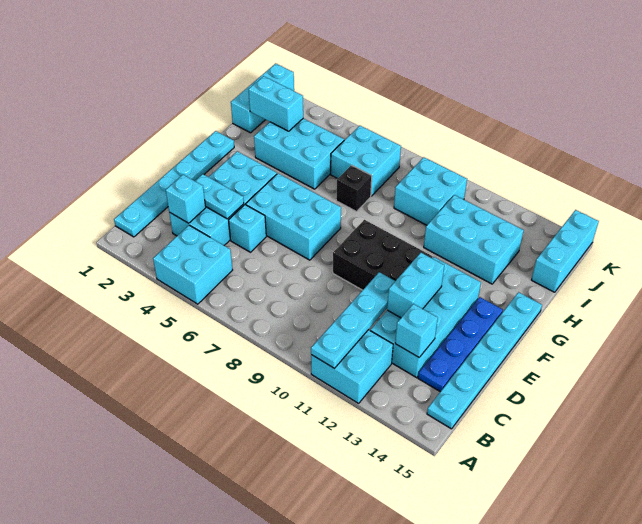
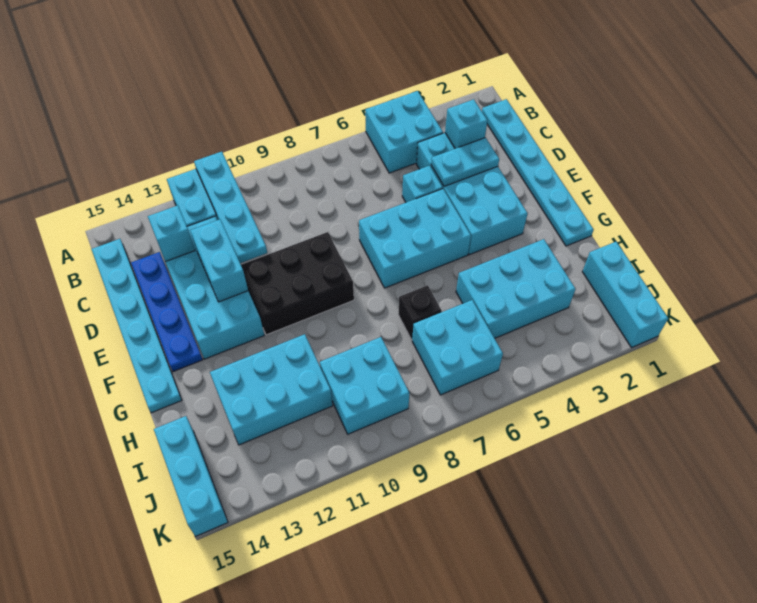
cyan brick I2:I3 level 2 -> none

